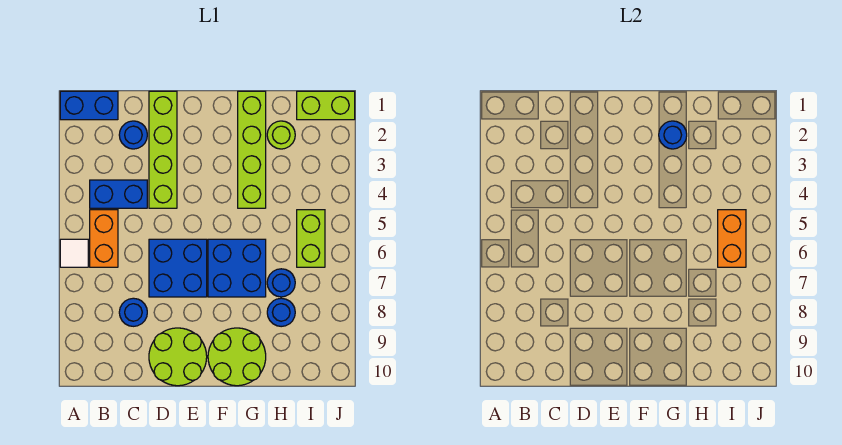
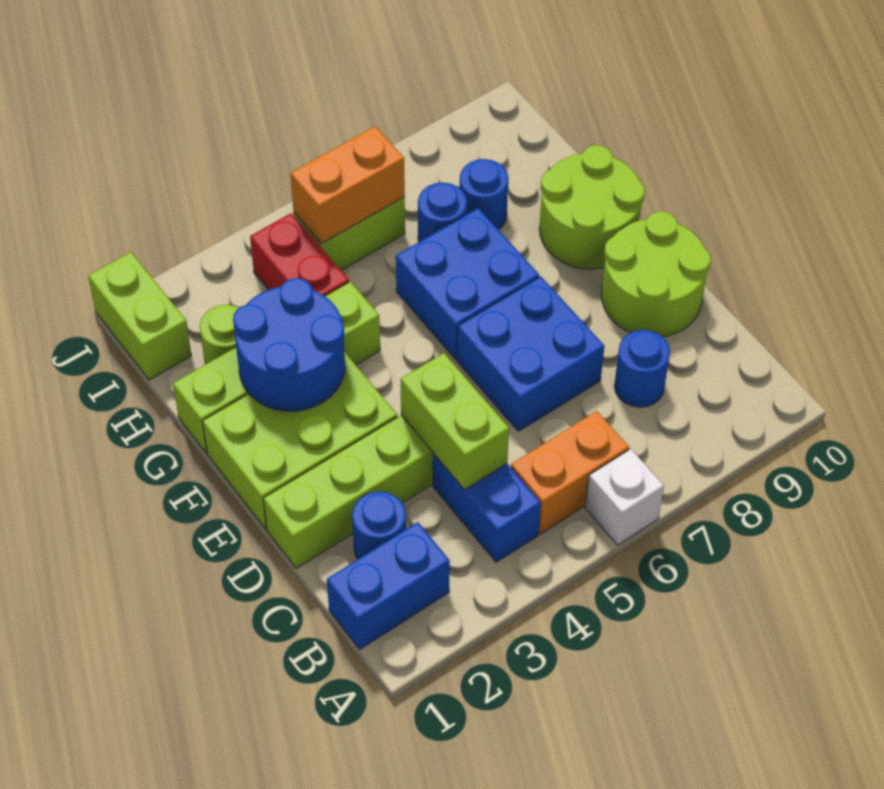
blue brick A1:B1 level 1 -> blue brick B1:B2 level 1
white tile A6 level 1 -> white brick A6 level 1
none -> lime brick C4:D4 level 2
none -> lime brick E1:F3 level 1
blue round brick G2 level 2 -> blue round brick F2:G3 level 2
none -> red brick H4:I4 level 1

